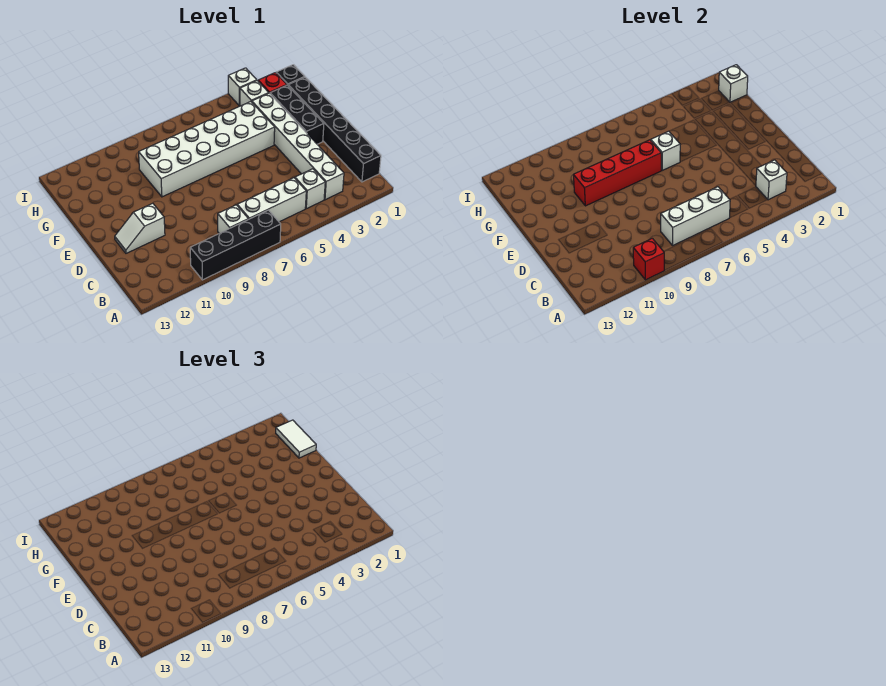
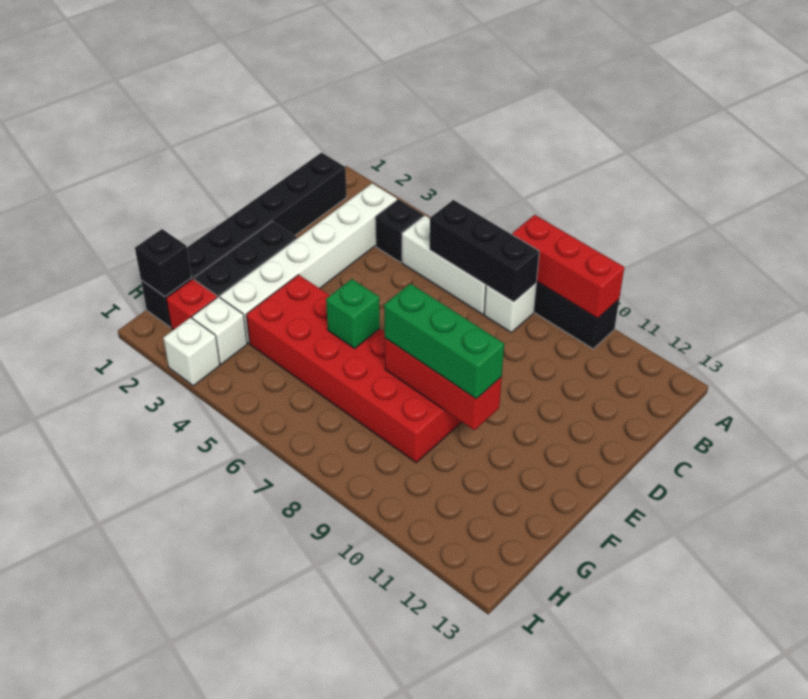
red brick A10 level 2 -> red brick A8:A10 level 2
white brick B3 level 2 -> none
white brick B4 level 1 -> black brick B4 level 1
white brick B6:B8 level 2 -> black brick B6:B8 level 2
white slope D11:D12 level 1 top 11 -> none
white brick F4:G9 level 1 -> red brick F4:G9 level 1
white brick F6 level 2 -> green brick F6 level 2
red brick F7:F10 level 2 -> red brick F8:F10 level 2
none -> green brick F8:F10 level 3
white tile G1:H1 level 3 -> none
white brick H1 level 2 -> black brick H1 level 2

